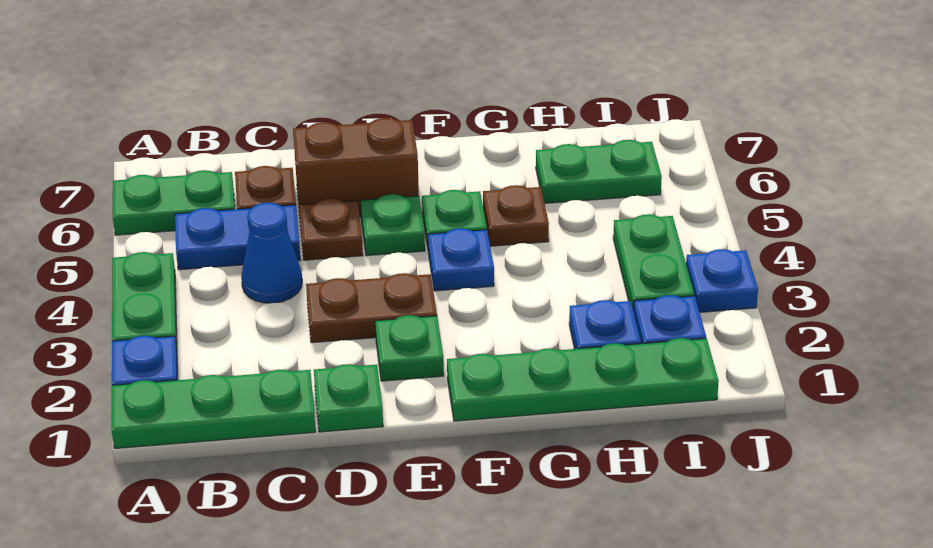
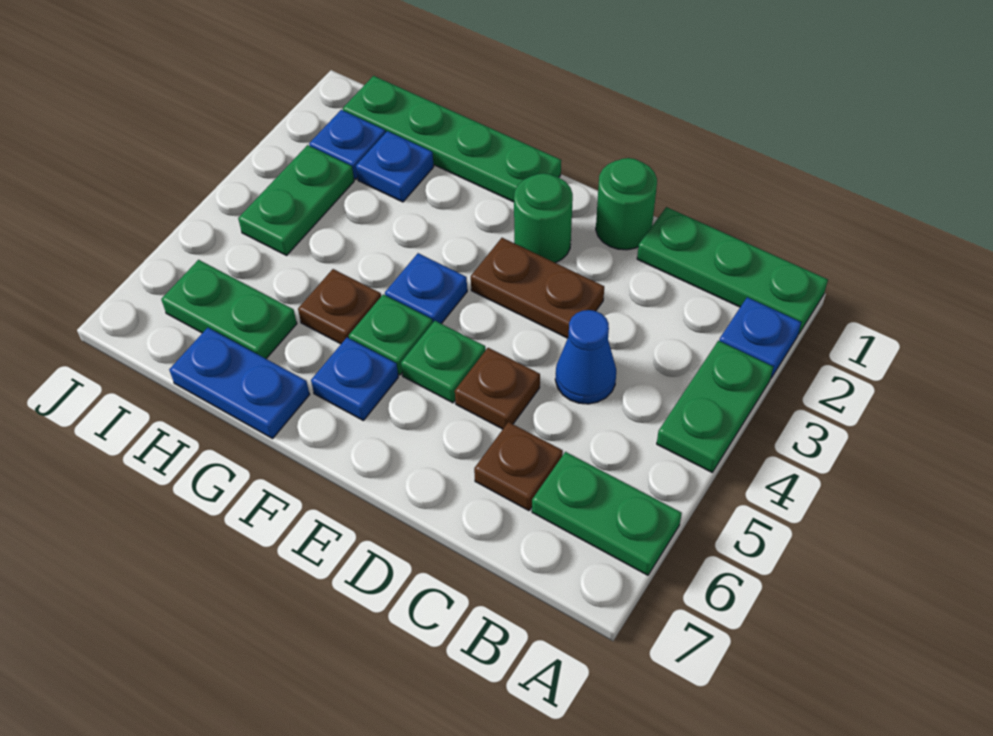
blue plate B5:C5 level 1 -> blue plate G7:H7 level 1
green plate D1 level 1 -> green round brick D1 level 1
brown brick D6:E6 level 1 -> none
green plate E2 level 1 -> green round brick E2 level 1
blue plate J3 level 1 -> blue plate F6 level 1

